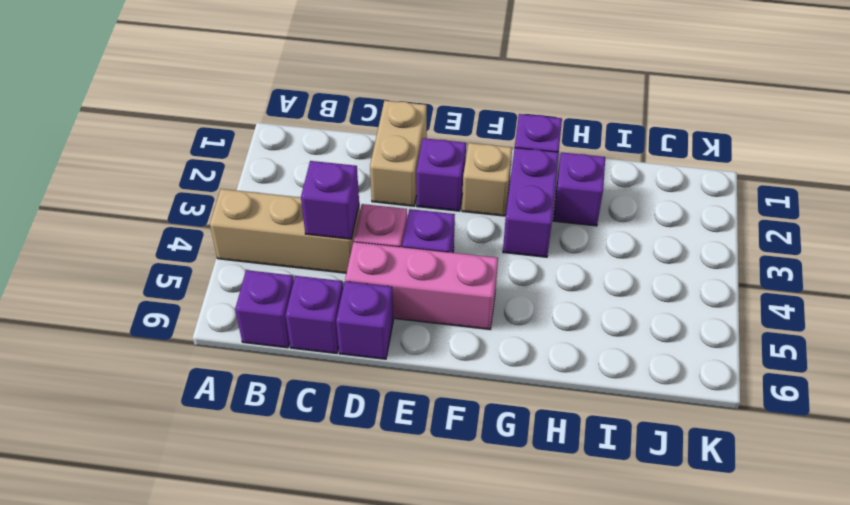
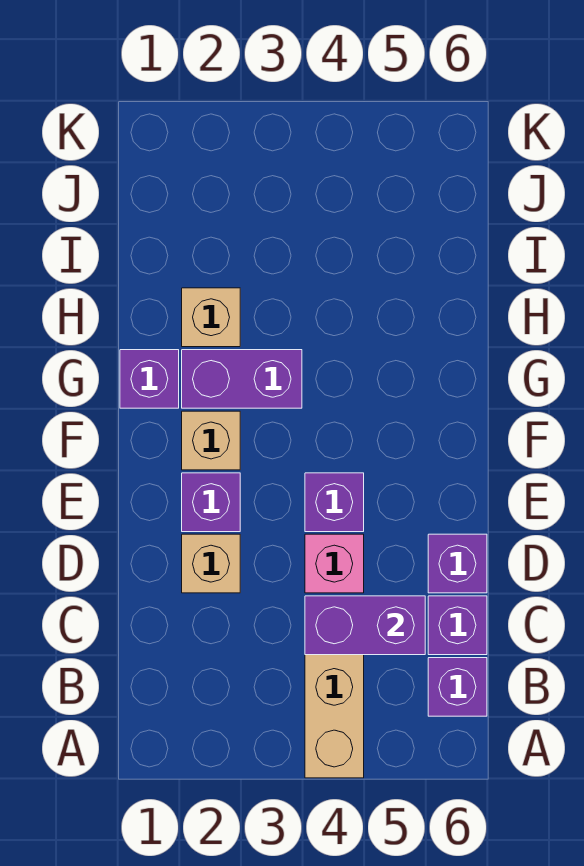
purple brick C4 level 2 -> purple brick C4:C5 level 2
tan brick D1:D2 level 1 -> tan brick D2 level 1
pink brick D5:F5 level 1 -> none
purple brick H2 level 1 -> tan brick H2 level 1

